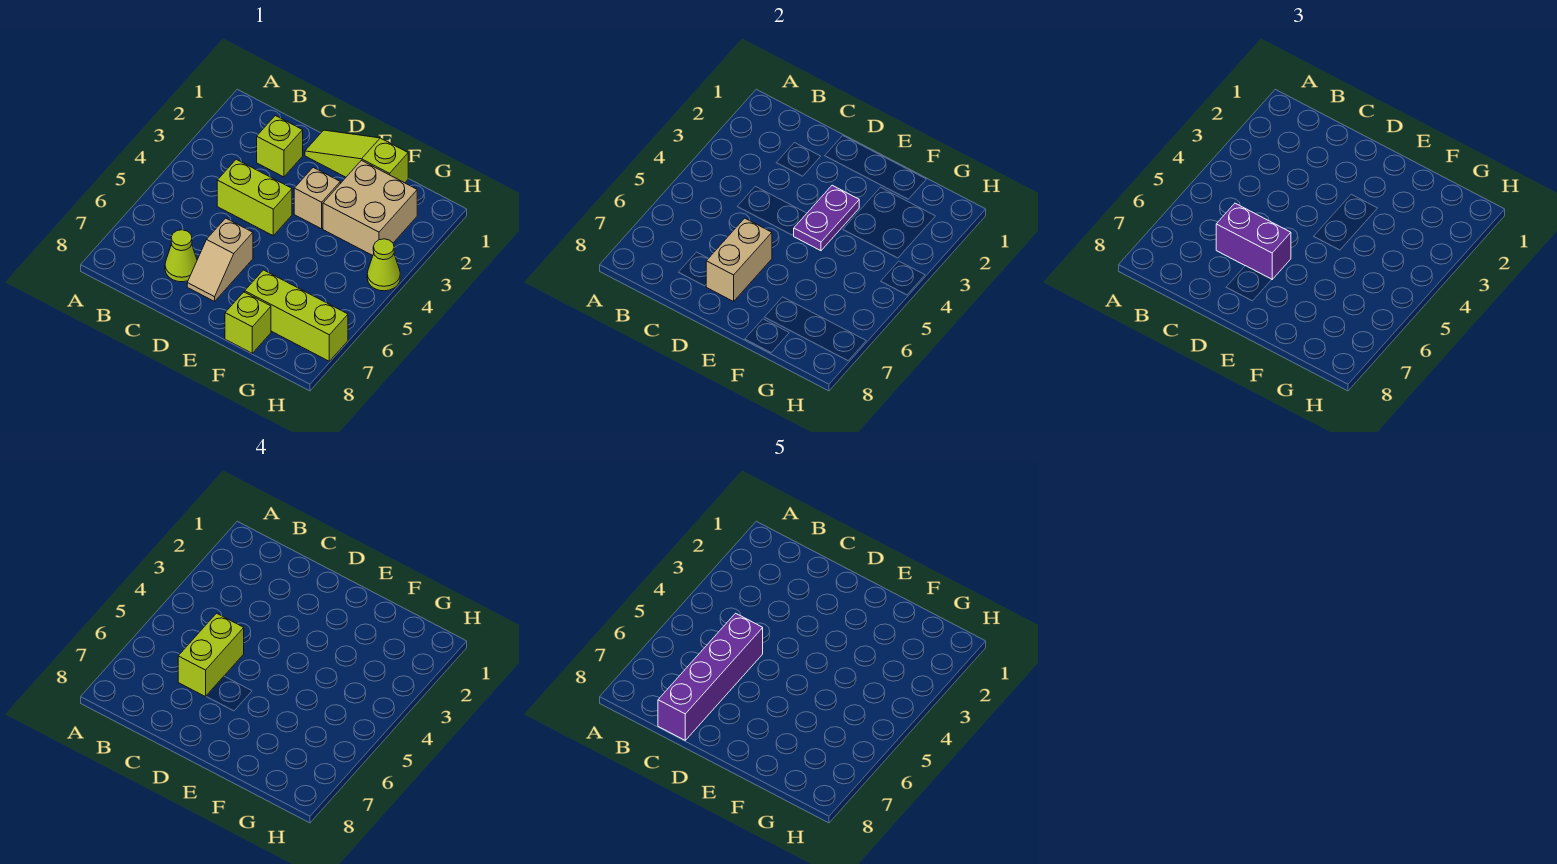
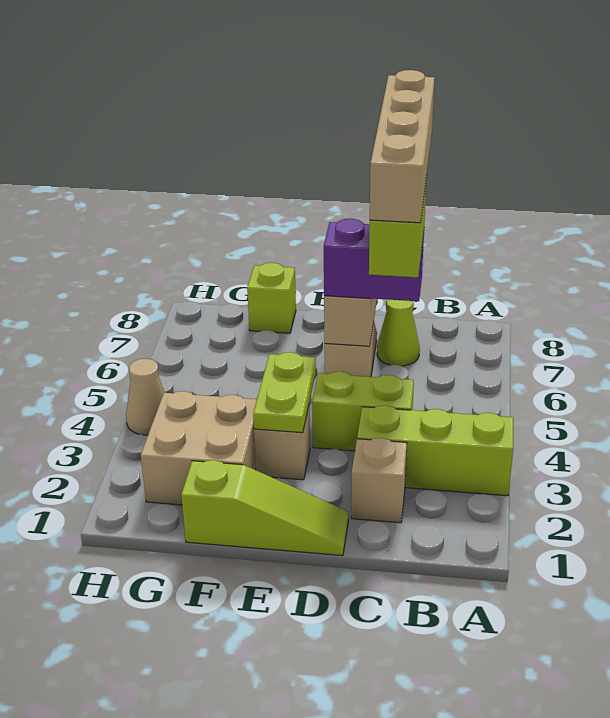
lime brick C2 level 1 -> tan brick C2 level 1
purple brick C5:C8 level 5 -> tan brick C5:C8 level 5
purple plate E3:E4 level 2 -> lime plate E3:E4 level 2
lime brick F7:H7 level 1 -> lime brick A3:C3 level 1
lime cone H4 level 1 -> tan cone H4 level 1

